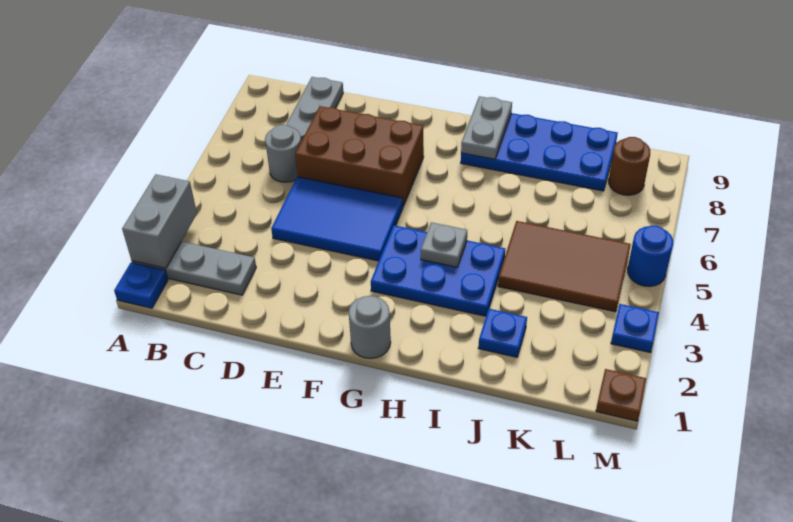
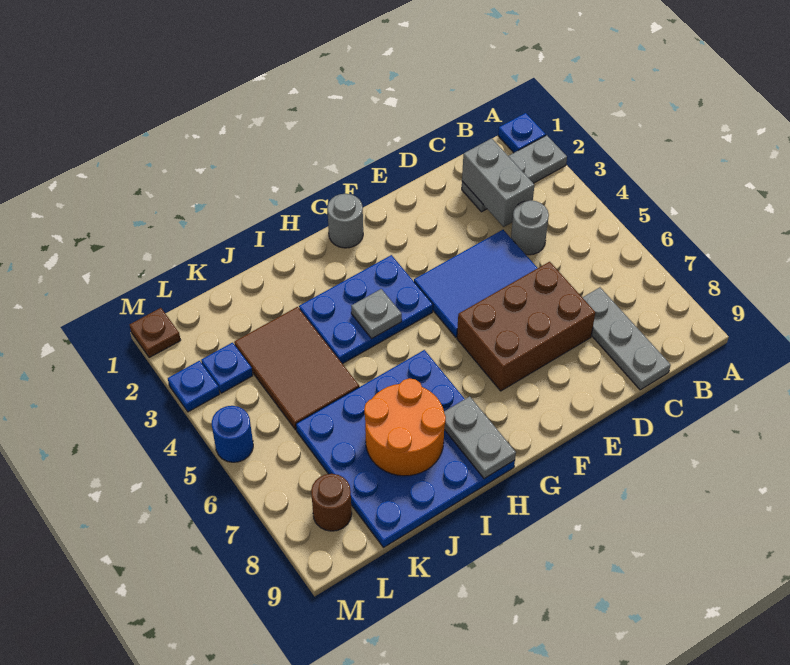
grey brick A2:A3 level 2 -> grey brick C2:C3 level 2
grey round brick C6 level 1 -> grey round brick C4 level 1
blue plate H8:K9 level 1 -> blue plate H6:K9 level 1
none -> orange round brick I7:J8 level 2
blue plate J2 level 1 -> blue plate L3 level 1
brown tile J4:L5 level 1 -> brown tile J3:K5 level 1

